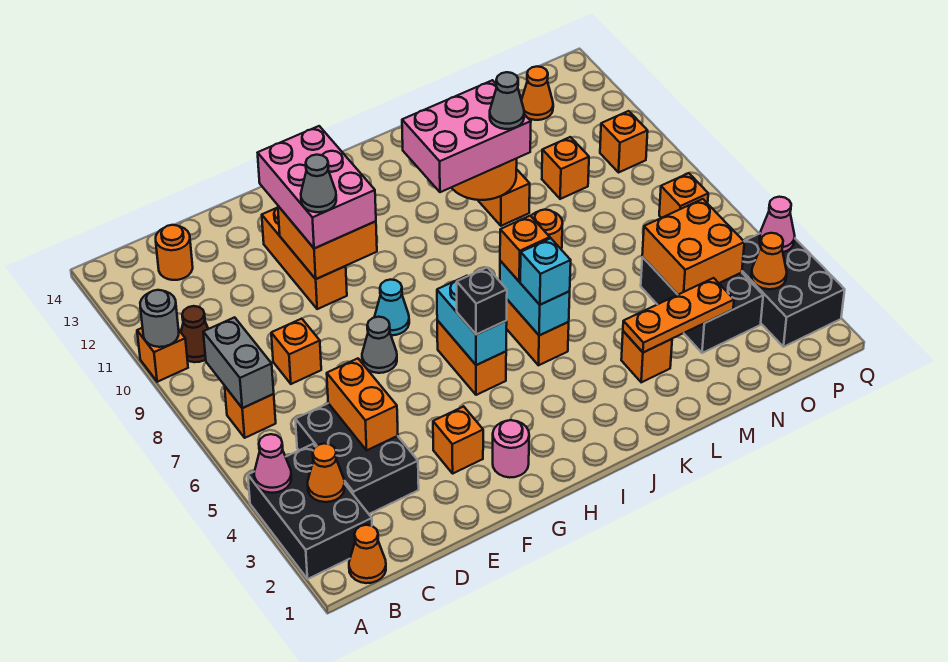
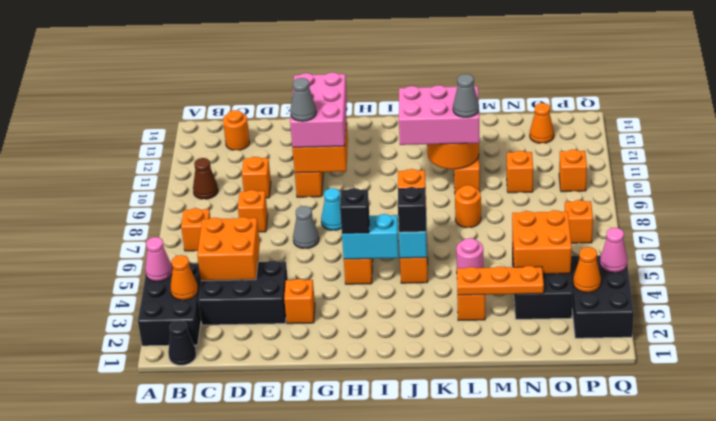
orange brick A10 level 1 -> orange brick D10 level 1
grey round brick A10 level 2 -> none
orange cone B1 level 1 -> black cone B1 level 1
grey brick B7:B8 level 2 -> none
black brick C3:D5 level 1 -> black brick C3:E4 level 1
orange brick D4:D5 level 2 -> orange brick C4:D5 level 2
pink round brick G2 level 1 -> pink round brick L5 level 1
cyan brick H5:H6 level 2 -> cyan brick H5:I5 level 2
cyan brick J5 level 3 -> black brick J5 level 3

